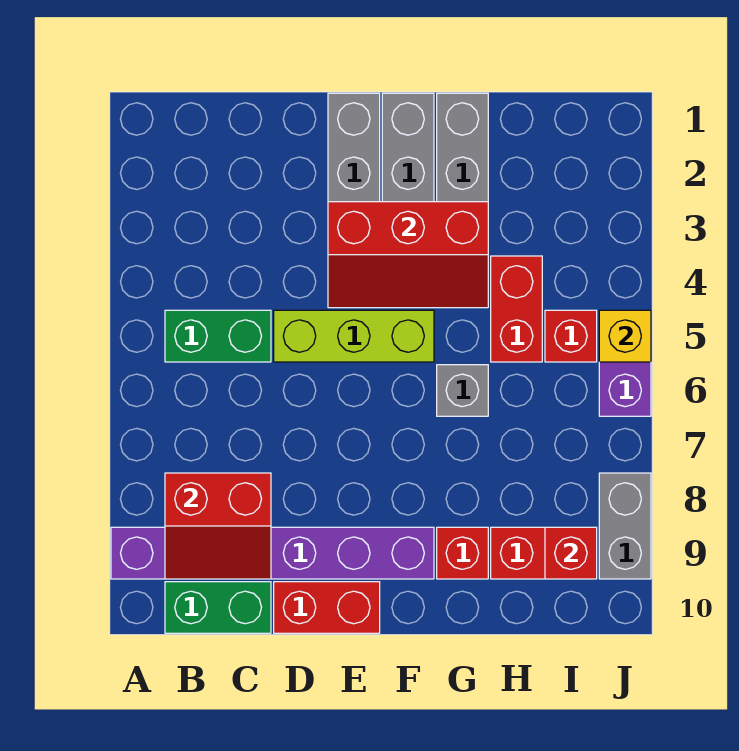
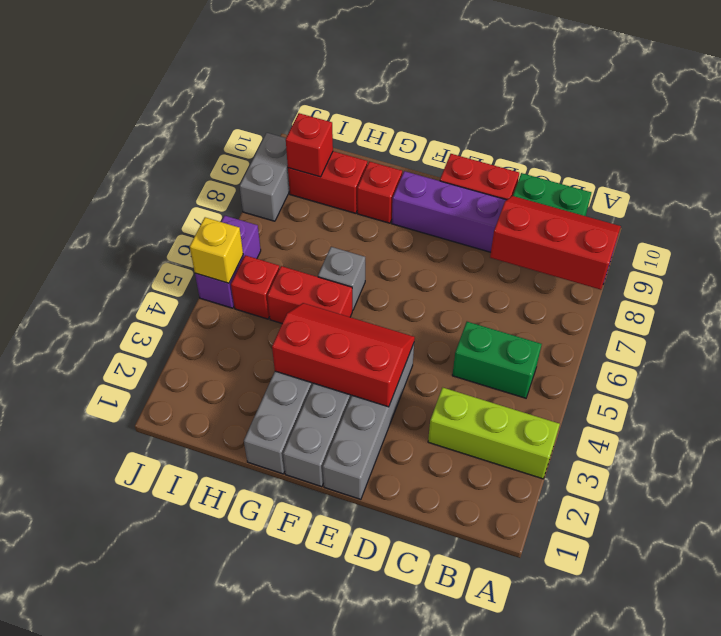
red slope B8:C9 level 2 top 8 -> red slope A8:C9 level 2 top 8
lime brick D5:F5 level 1 -> lime brick A3:C3 level 1
red brick H4:H5 level 1 -> red brick G5:H5 level 1

